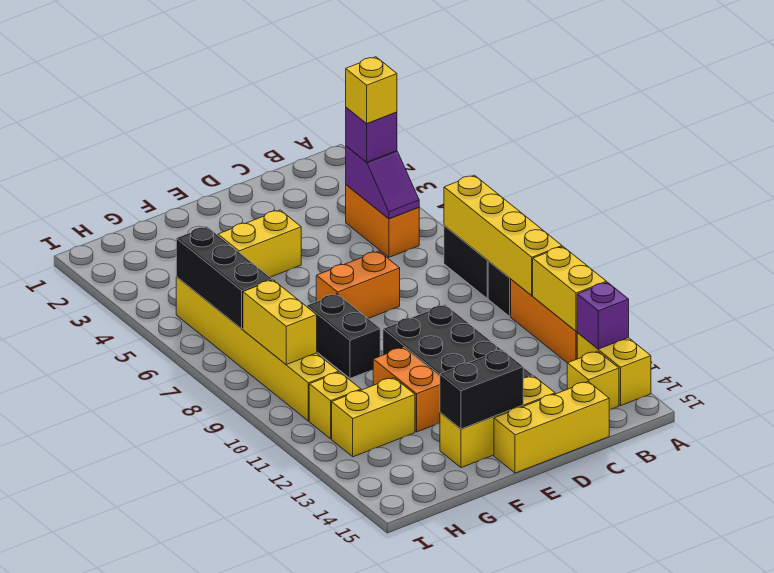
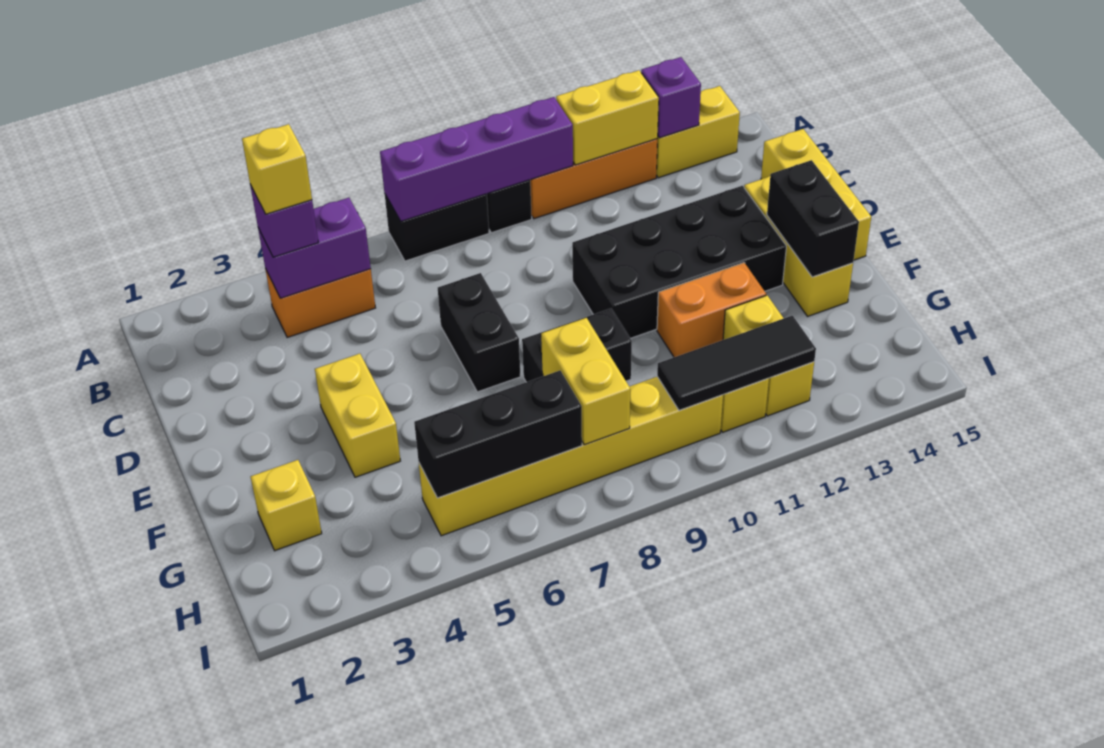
yellow brick A7:A10 level 2 -> purple brick A7:A10 level 2
purple slope B4:B5 level 2 top 4 -> purple brick B4:B5 level 2
yellow brick B14 level 1 -> yellow brick G2 level 1
orange brick D7:E7 level 1 -> black brick D7:E7 level 1
yellow brick H8:H9 level 2 -> yellow brick G8:H8 level 2
none -> black tile H10:H12 level 2

